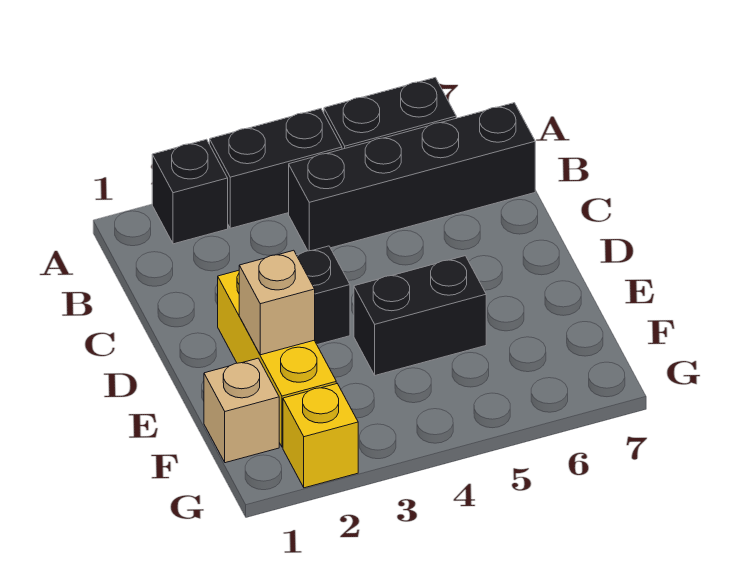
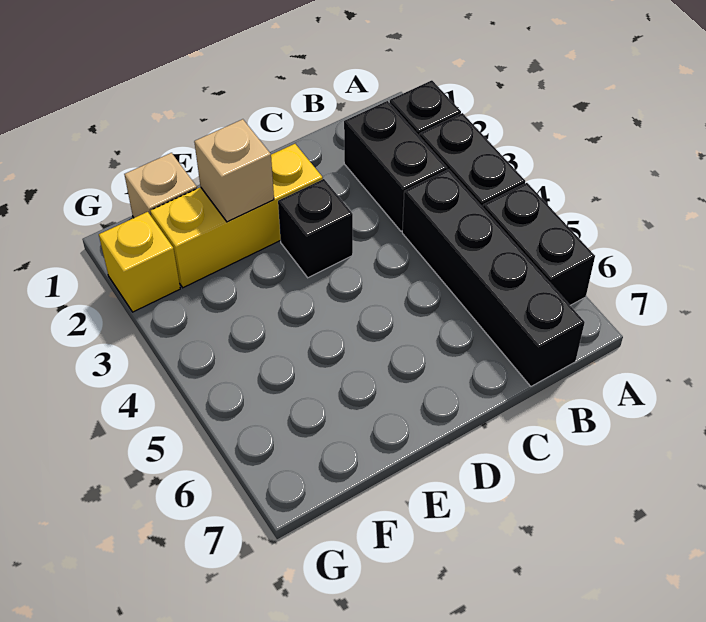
black brick E4:E5 level 1 -> black brick B2:B3 level 1

